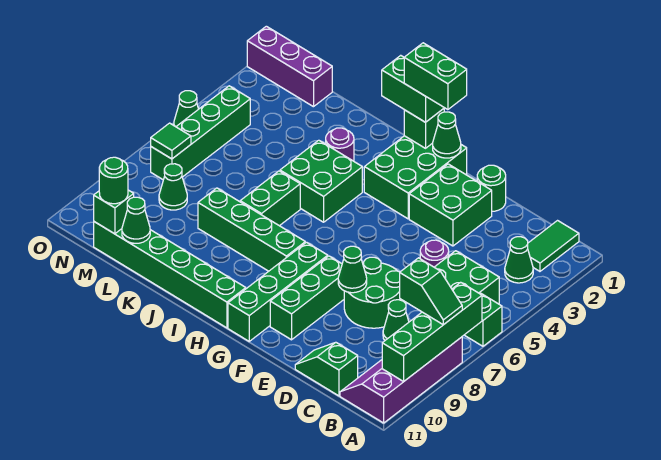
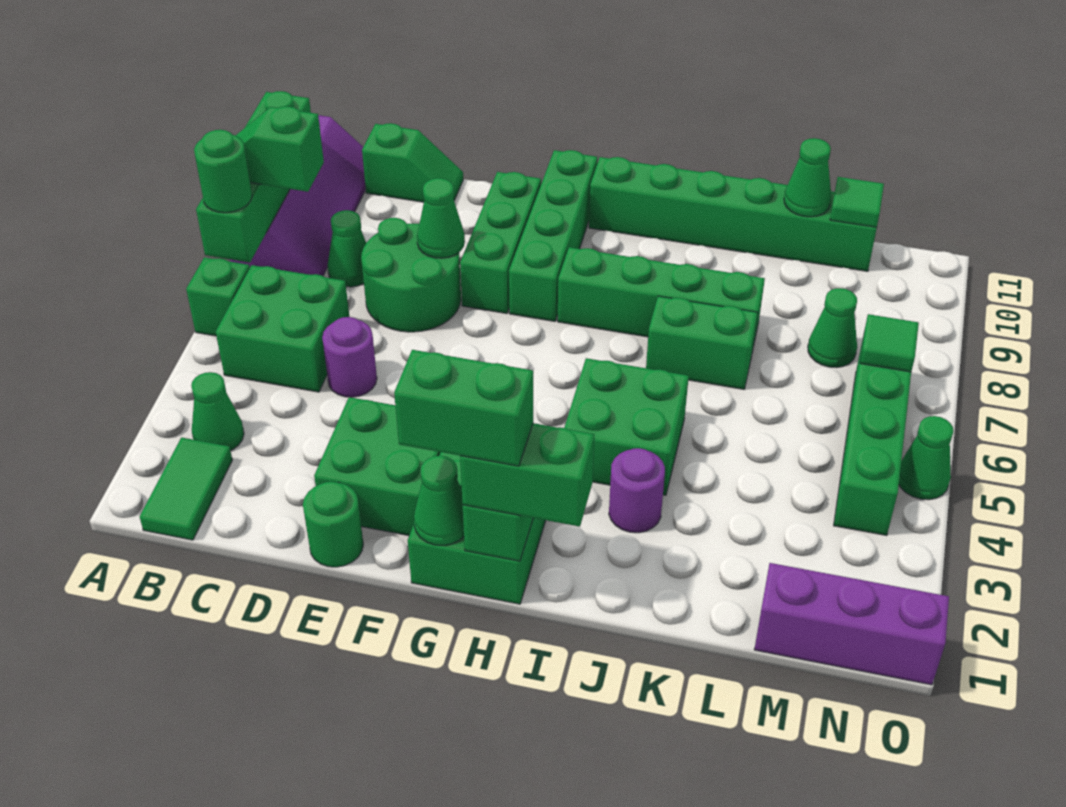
green brick J6:J7 level 1 -> green brick J7:K7 level 1
green brick M11 level 2 -> green tile M11 level 2
green round brick M11 level 3 -> green round brick A7 level 3

